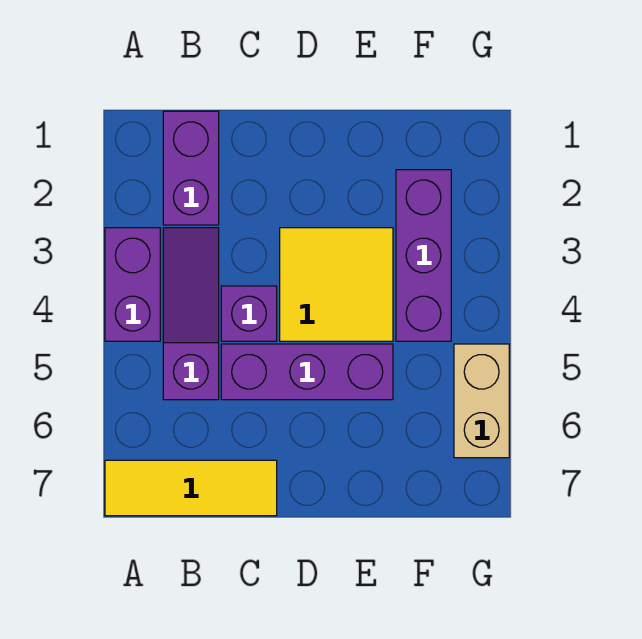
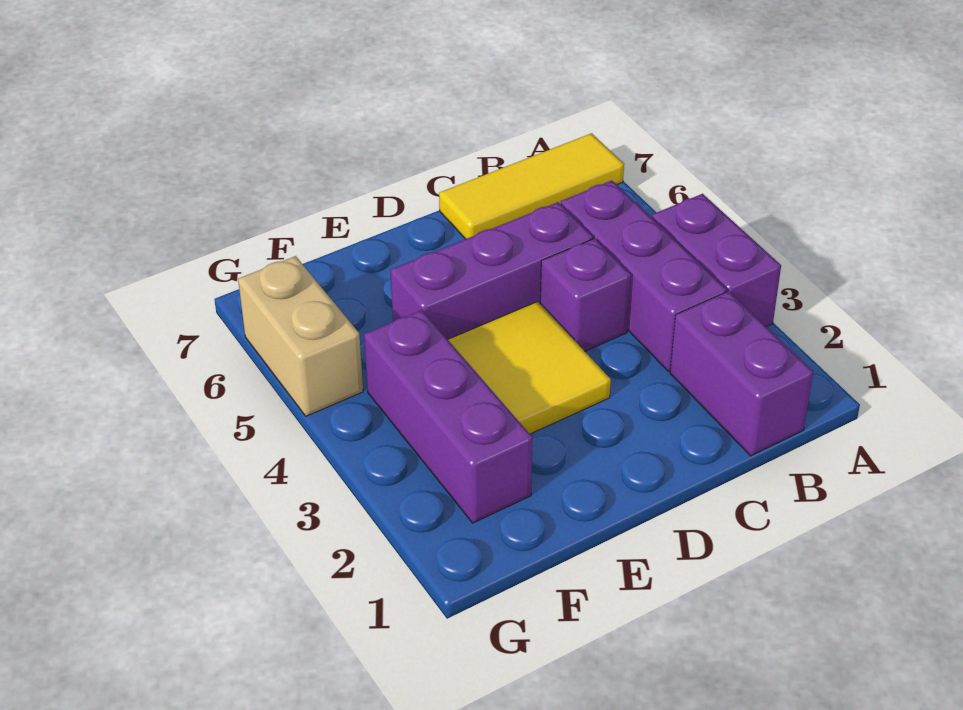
purple slope B3:B5 level 1 top 5 -> purple brick B3:B5 level 1

